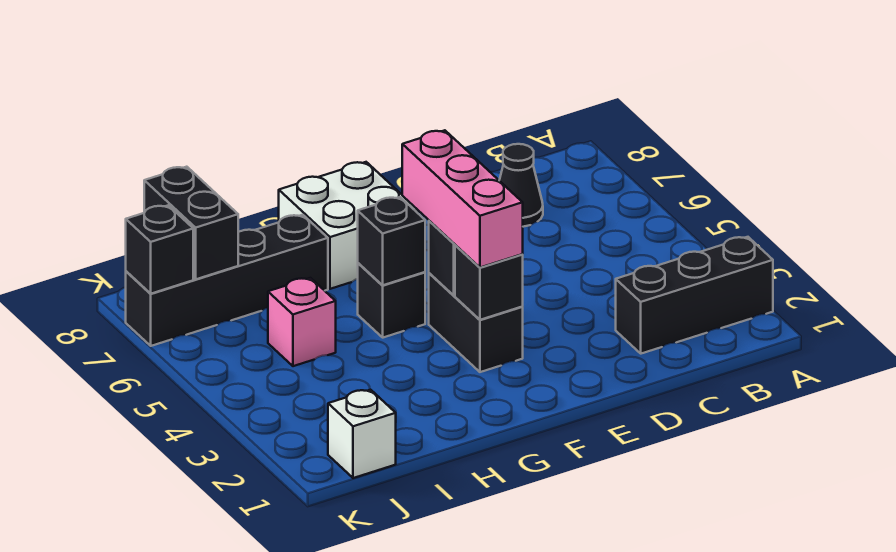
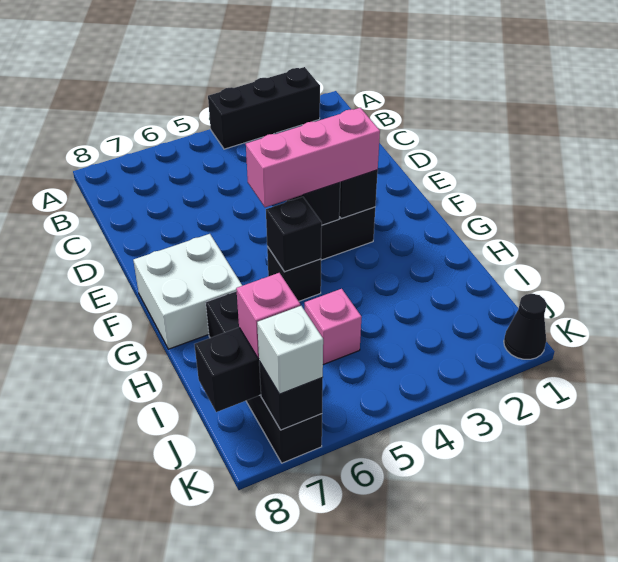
black brick A2:C2 level 1 -> black brick A2:A4 level 1
black cone C7 level 1 -> black cone K1 level 1
white brick J1 level 1 -> white brick K7 level 3
none -> pink brick J7 level 3

